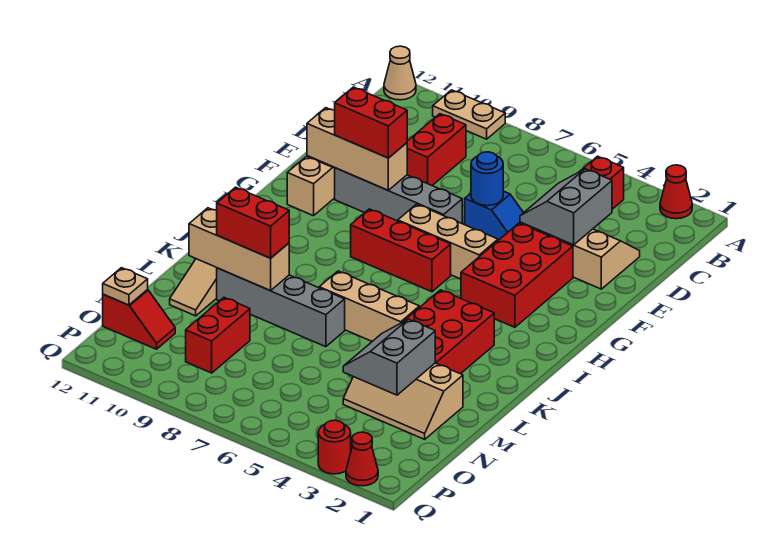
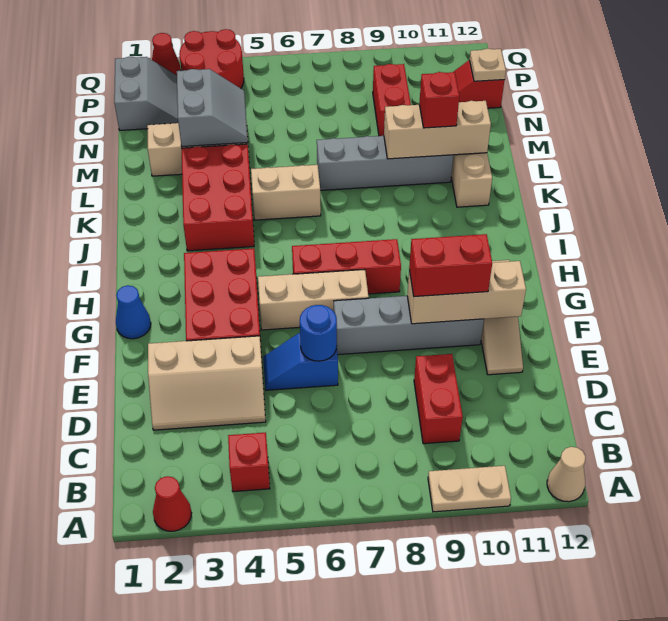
grey slope D3:E4 level 2 top 3 -> grey slope O1:P2 level 1 top 1
none -> blue cone G1 level 1
tan brick K5:K7 level 1 -> tan brick K5:K6 level 1
red brick L9:L10 level 3 -> red brick L10 level 3
red round brick Q3 level 1 -> red round brick P3:Q4 level 1

